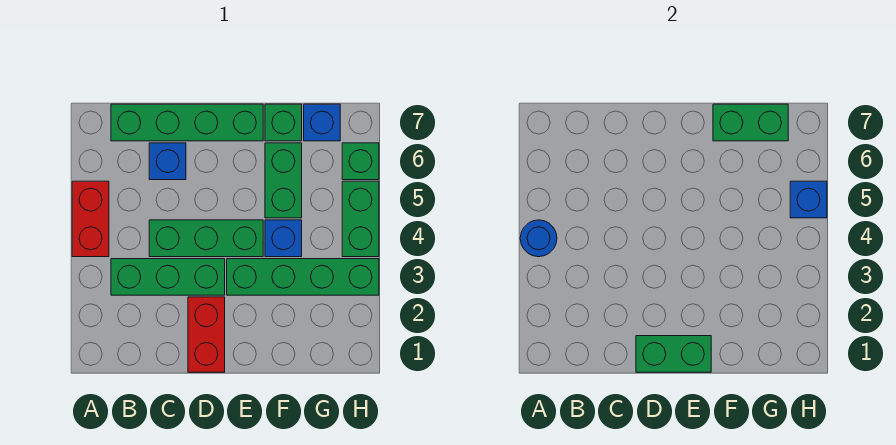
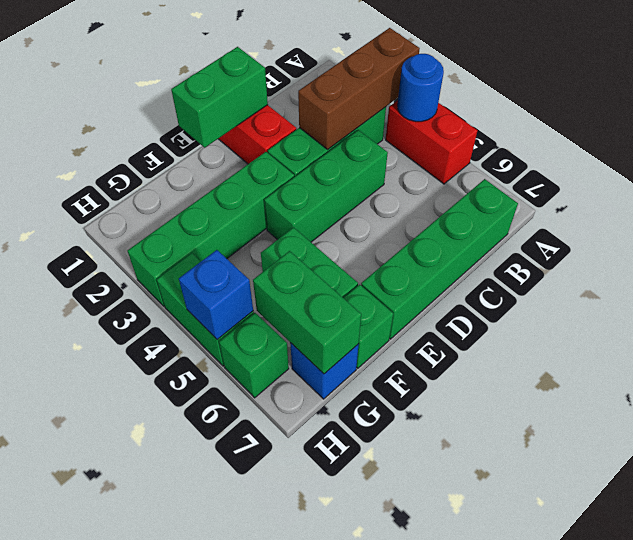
none -> brown brick A3:C3 level 2
blue brick C6 level 1 -> none
blue brick F4 level 1 -> none
green brick F7:G7 level 2 -> green brick G6:G7 level 2

